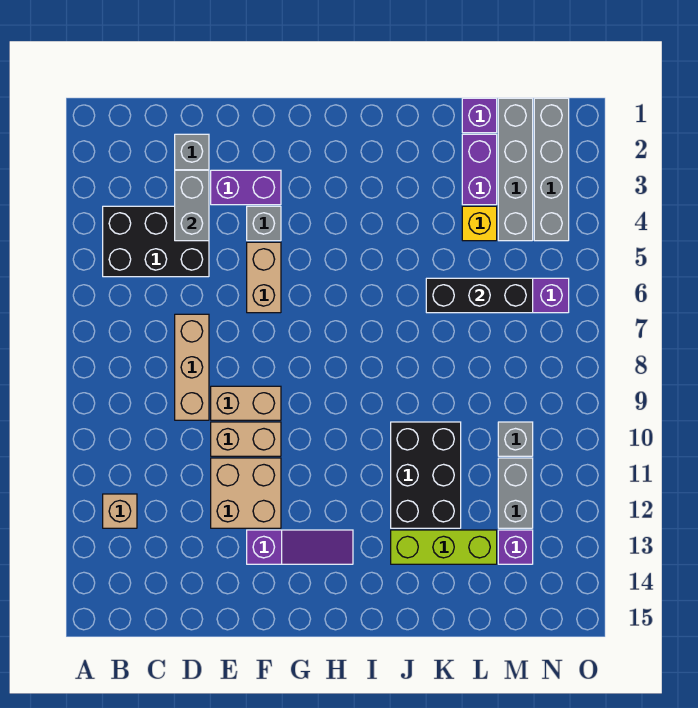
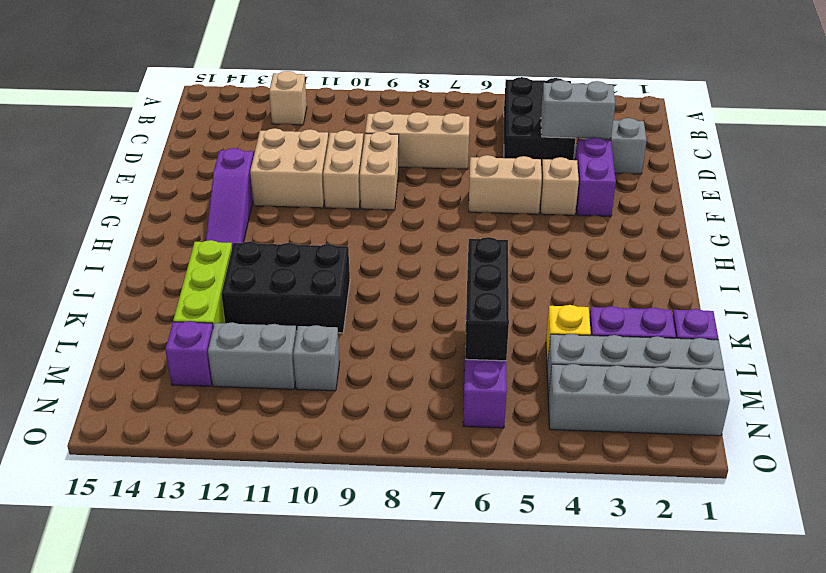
grey brick F4 level 1 -> tan brick F4 level 1

